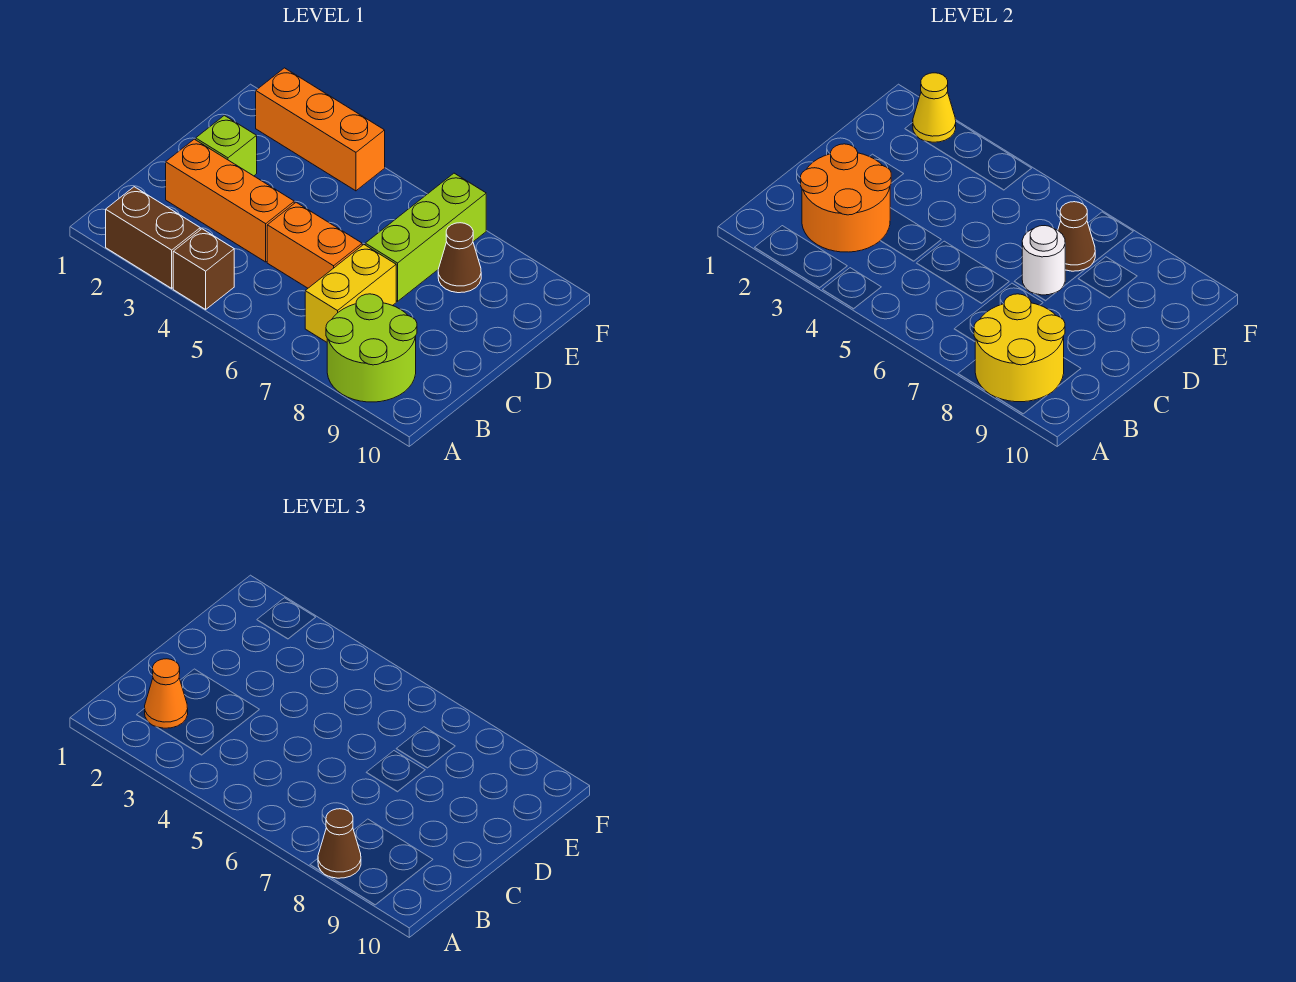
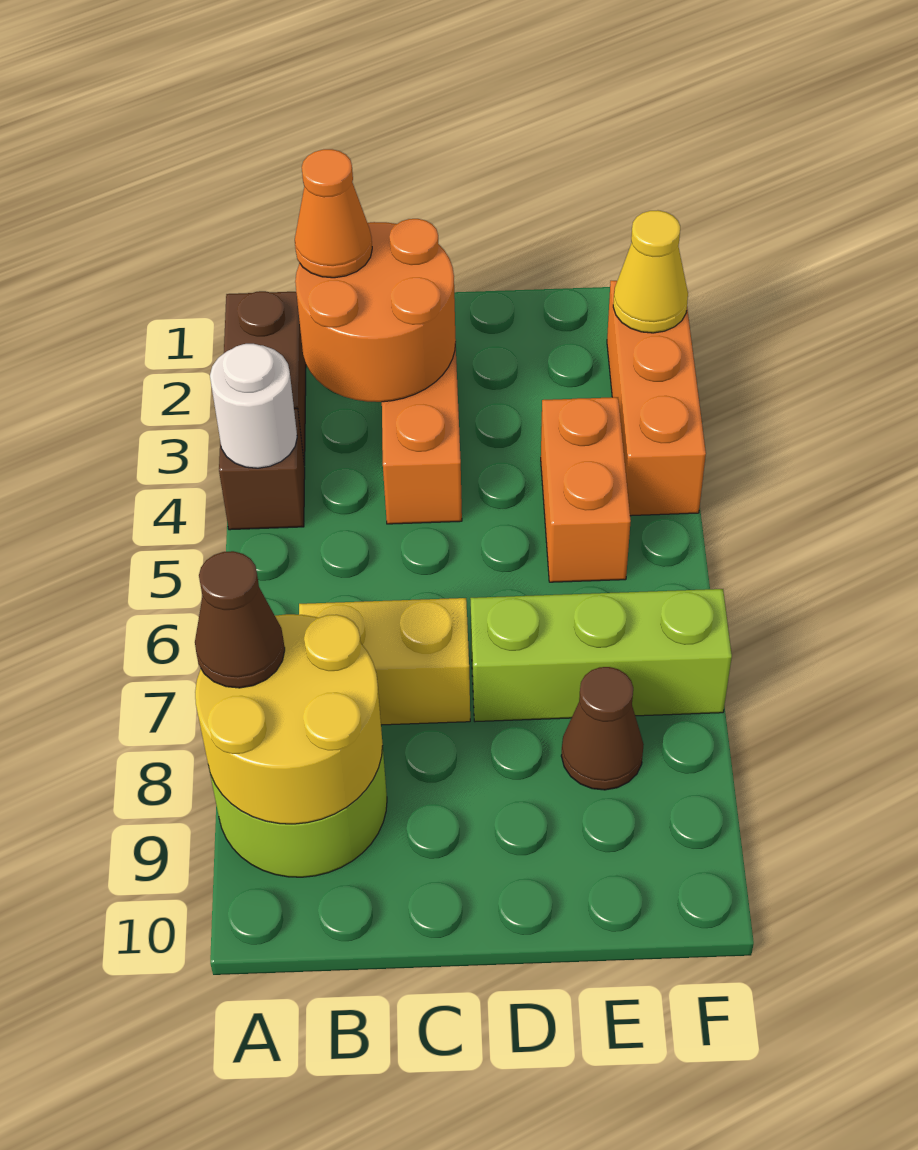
orange brick C5:C6 level 1 -> orange brick E4:E5 level 1
lime brick D2 level 1 -> none
white round brick D7 level 2 -> white round brick A4 level 2
brown cone E7 level 2 -> none

